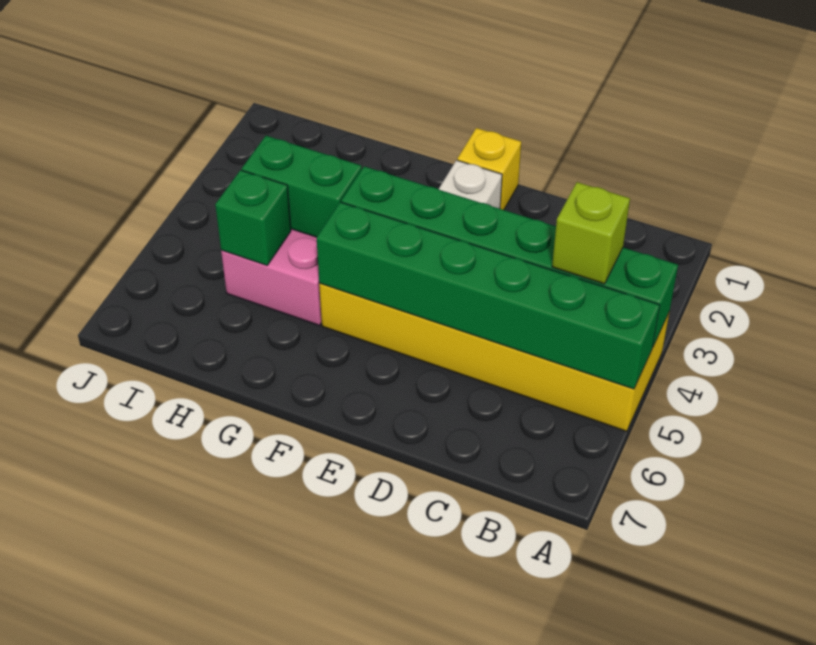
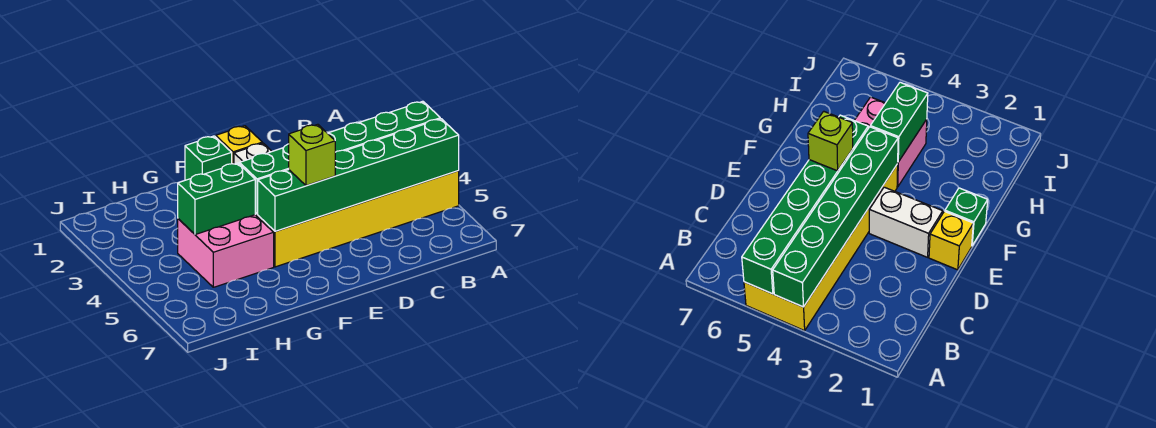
lime brick B4 level 3 -> lime brick E5 level 3
green brick H5 level 2 -> green brick F1 level 1

